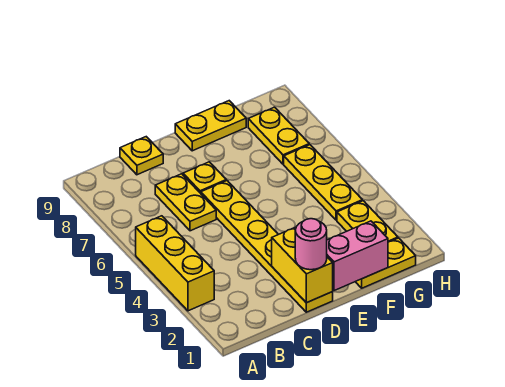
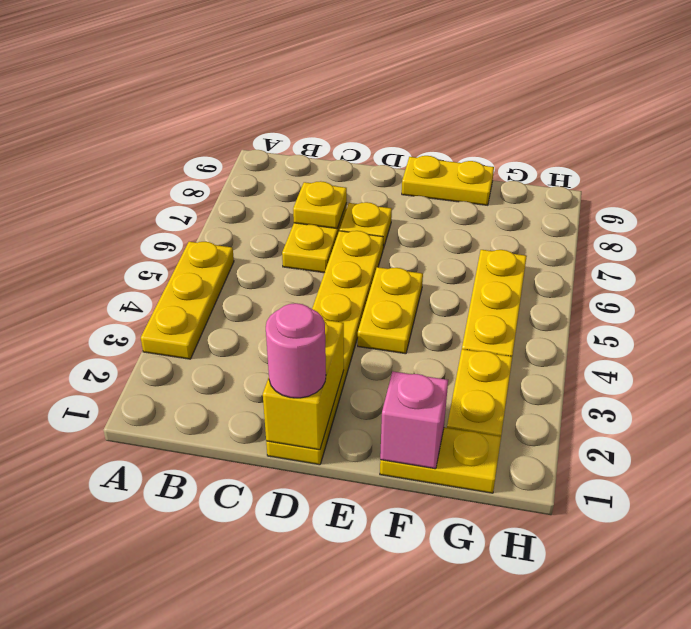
yellow brick A3:A5 level 1 -> yellow plate A3:A5 level 1
yellow plate C9 level 1 -> yellow plate C7 level 2
pink brick E1:F1 level 2 -> pink brick F1 level 2
yellow plate G7:G8 level 1 -> yellow plate E4:E5 level 1

